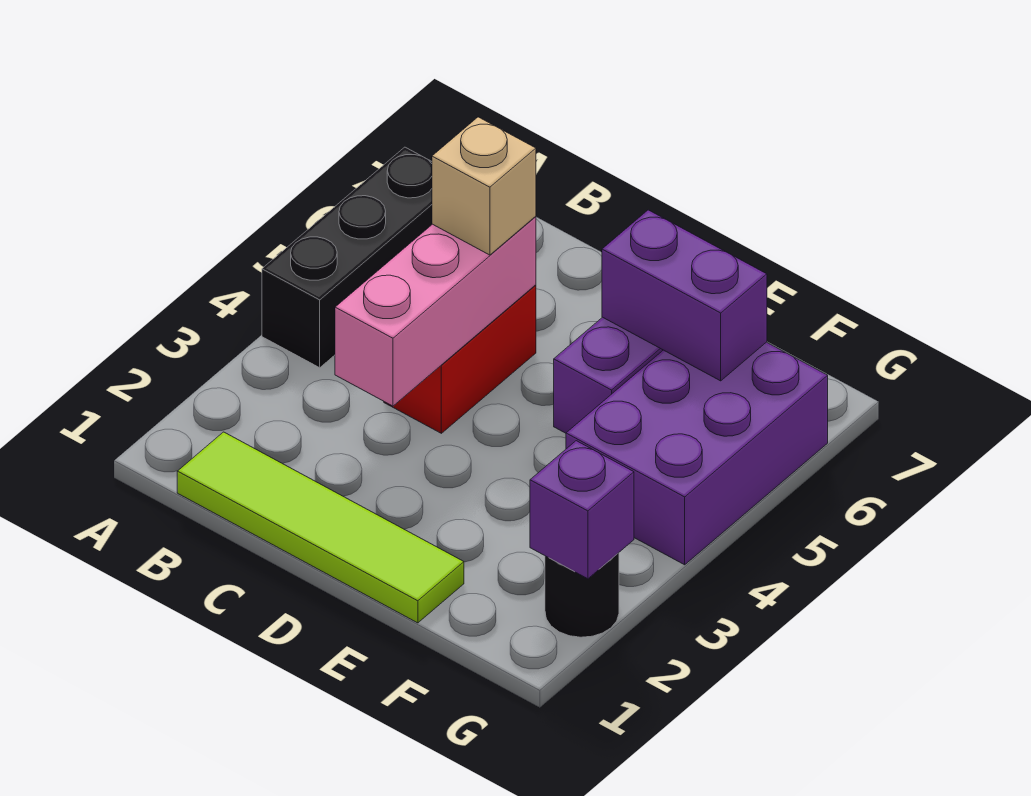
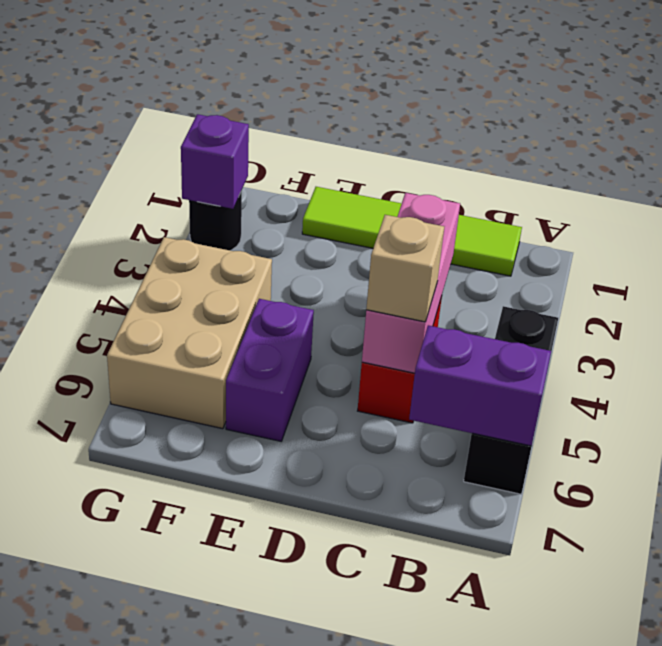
purple brick E6:F6 level 2 -> purple brick A6:B6 level 2
purple brick F4:G6 level 1 -> tan brick F4:G6 level 1

